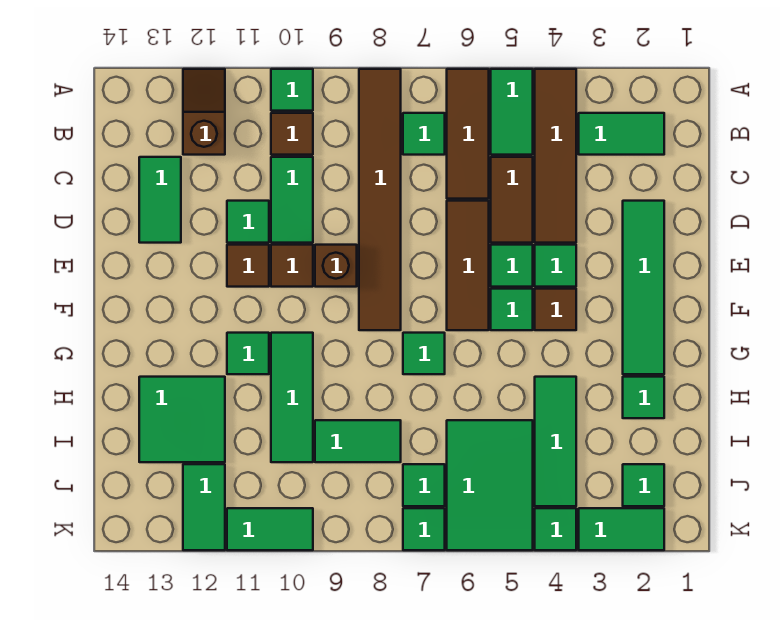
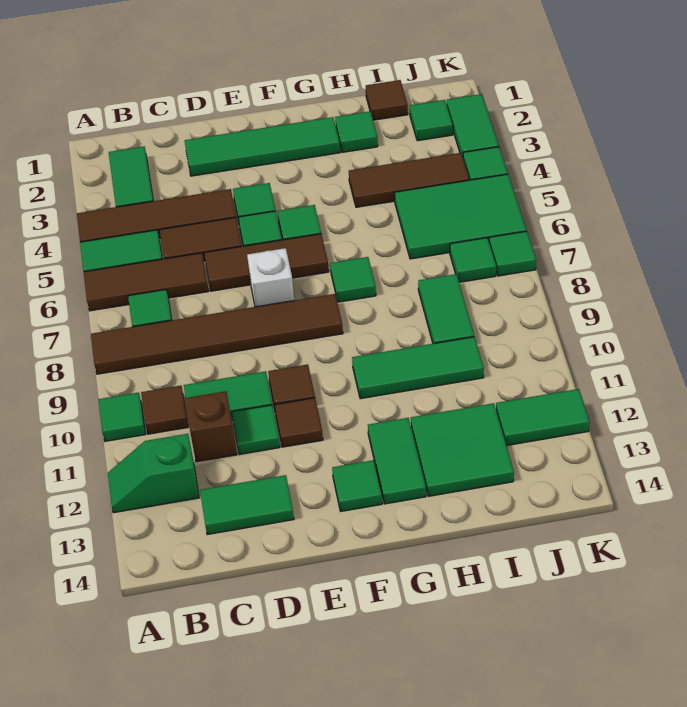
brown slope A12:B12 level 1 top B -> green slope A12:B12 level 1 top B
none -> white brick E7 level 1
brown brick E9 level 1 -> brown brick C11 level 1
brown tile F4 level 1 -> brown tile I1 level 1
green tile G11 level 1 -> green tile F13 level 1
green tile H4:J4 level 1 -> brown tile H4:J4 level 1
green tile K10:K11 level 1 -> green tile G12:G13 level 1

